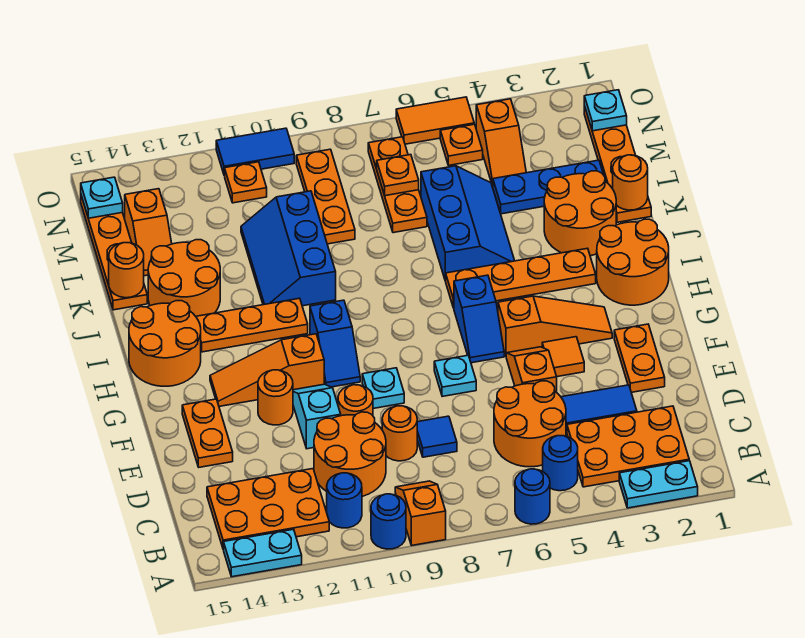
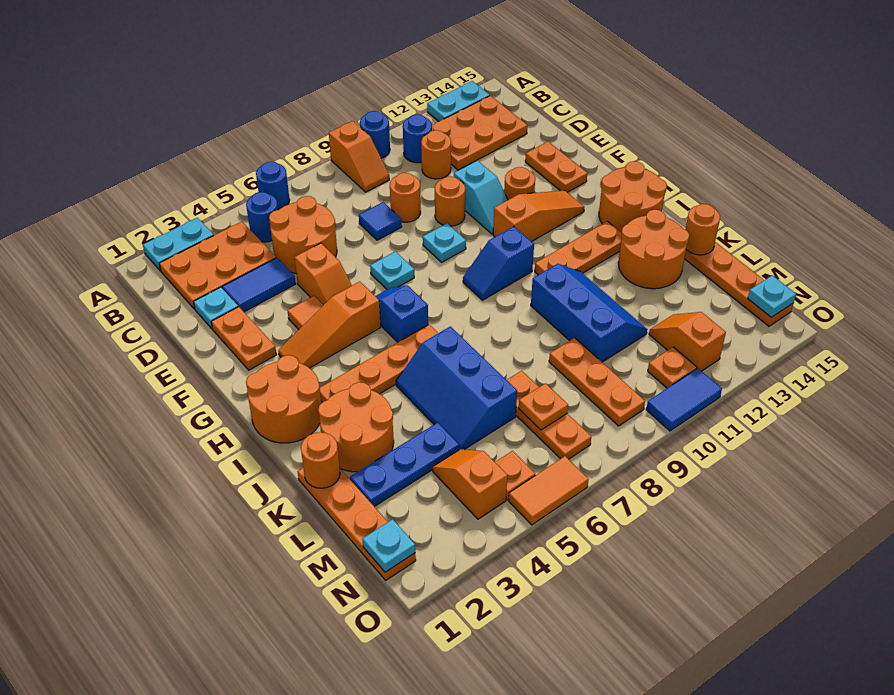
orange round brick C10:D11 level 1 -> orange round brick C11 level 1
none -> cyan plate D2 level 1
blue slope G10:H10 level 1 top H -> blue slope H9:H10 level 1 top 10
orange slope L14:M14 level 1 top M -> orange slope M12:N12 level 1 top N

